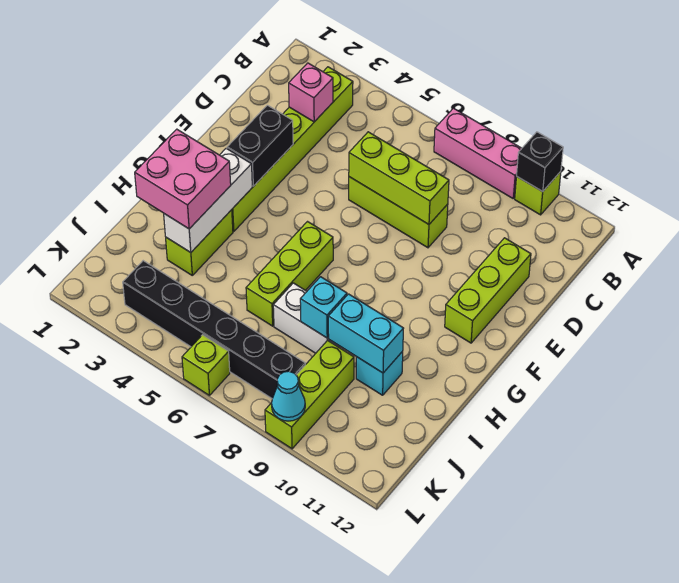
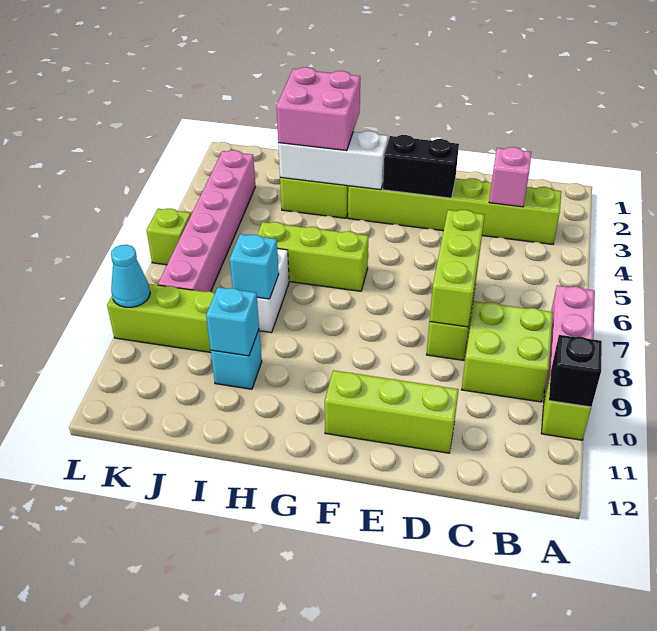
none -> lime brick B8:C9 level 1
cyan brick I9:I10 level 2 -> cyan brick I10 level 2
black brick K3:K8 level 1 -> pink brick K3:K8 level 1

